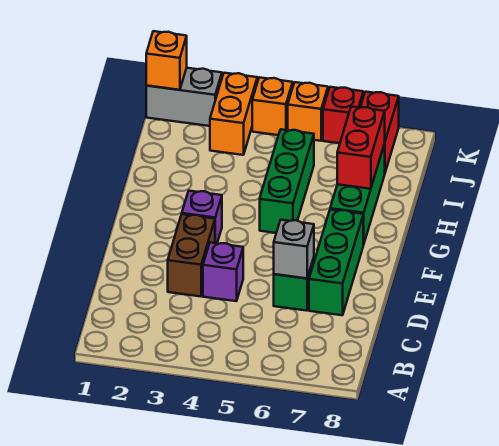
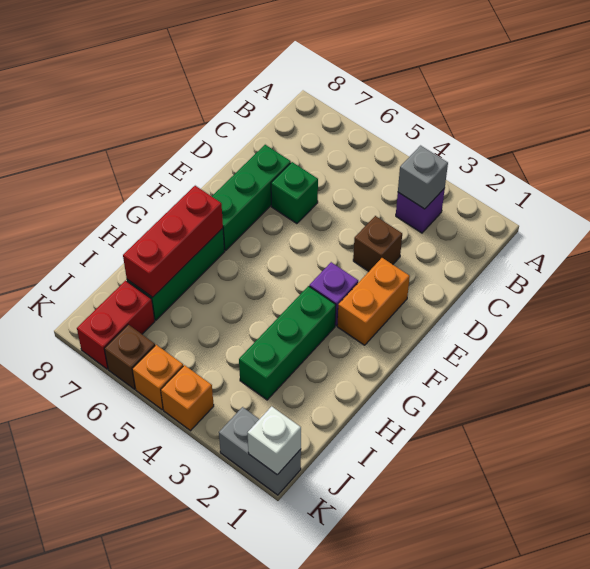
brown brick D3:E3 level 1 -> brown brick D3 level 1
purple brick D4 level 1 -> purple brick B3 level 1
grey brick D6 level 2 -> grey brick B3 level 2
green brick G5:I5 level 1 -> green brick G3:I3 level 1
red brick H7:I7 level 2 -> red brick G7:I7 level 2
orange brick J3:K3 level 1 -> orange brick E2:F2 level 1
orange brick K1 level 2 -> white brick K1 level 2
red brick K6 level 1 -> brown brick K6 level 1

